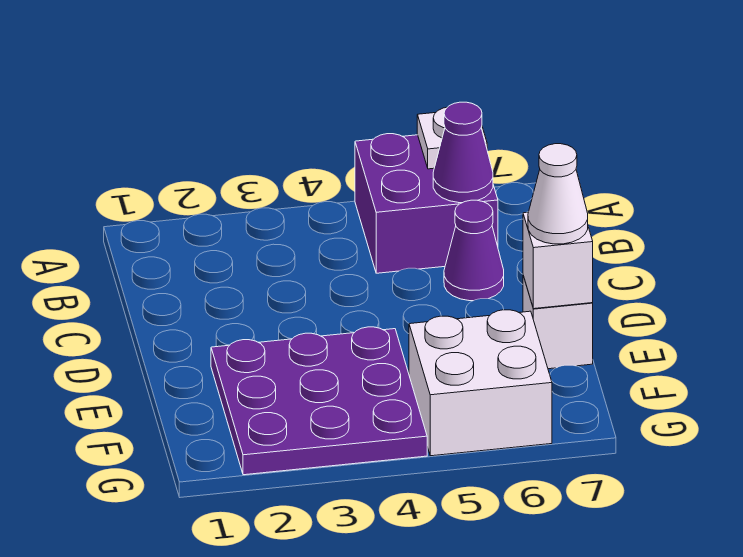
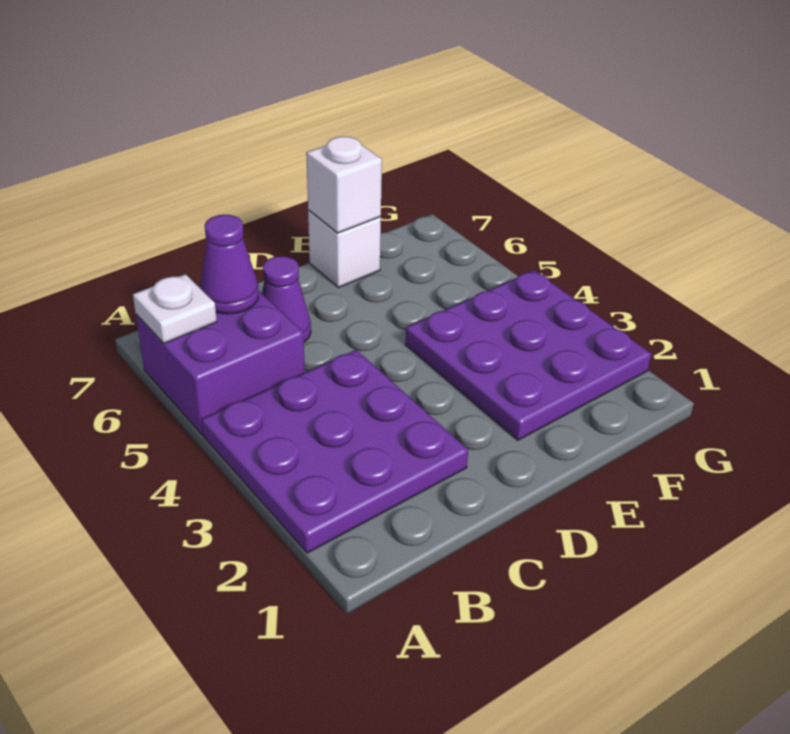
none -> purple plate A2:C4 level 1
white cone E7 level 3 -> none
white brick F5:G6 level 1 -> none

